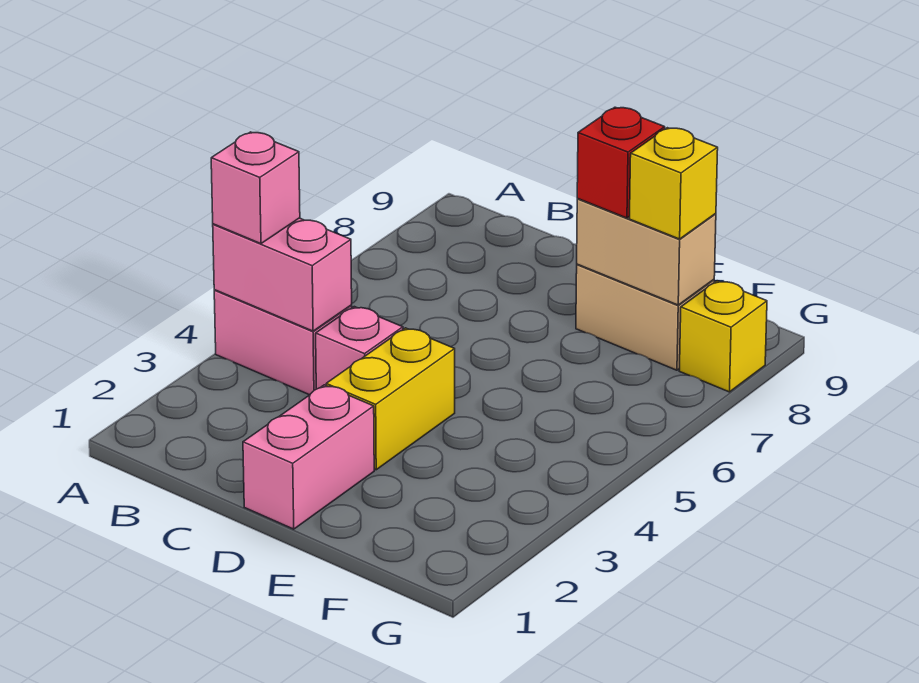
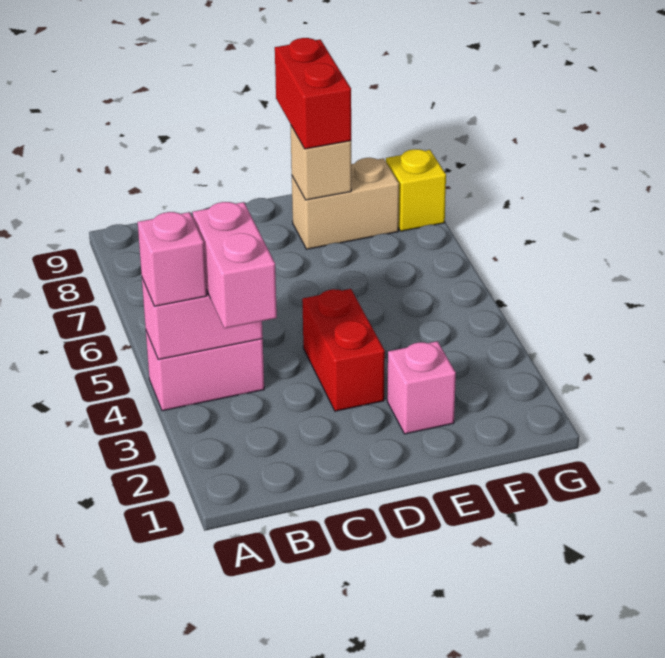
pink brick C4 level 1 -> pink brick E2 level 1
pink brick D1:D2 level 1 -> pink brick B3:B4 level 3
yellow brick D3:D4 level 1 -> red brick D3:D4 level 1
tan brick E8:F8 level 2 -> tan brick E8 level 2
red brick E8 level 3 -> red brick E8:E9 level 3
yellow brick F8 level 3 -> none

